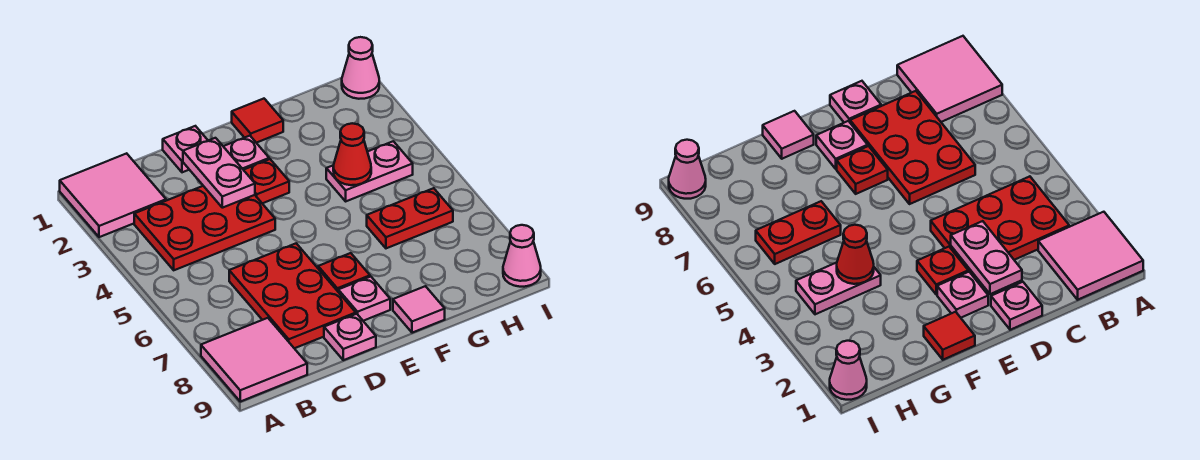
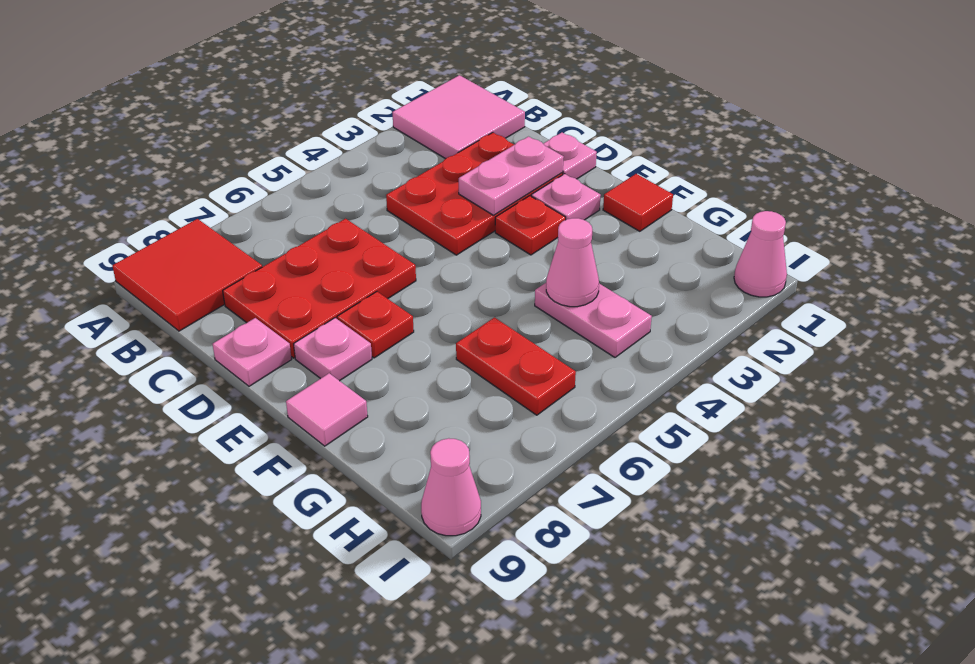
pink tile A8:B9 level 1 -> red tile A8:B9 level 1
red plate B3:D4 level 1 -> red plate C2:D4 level 1
red cone G4 level 2 -> pink cone G4 level 2

